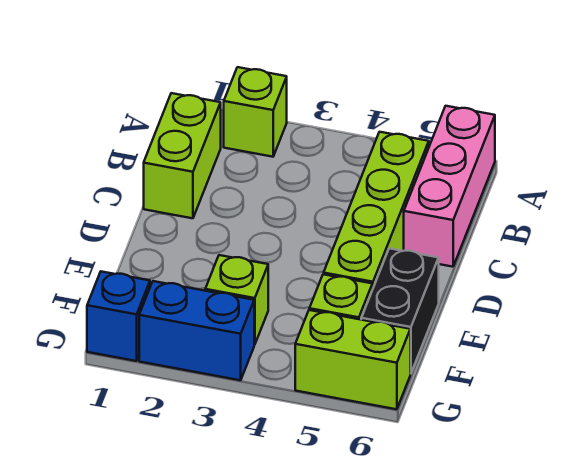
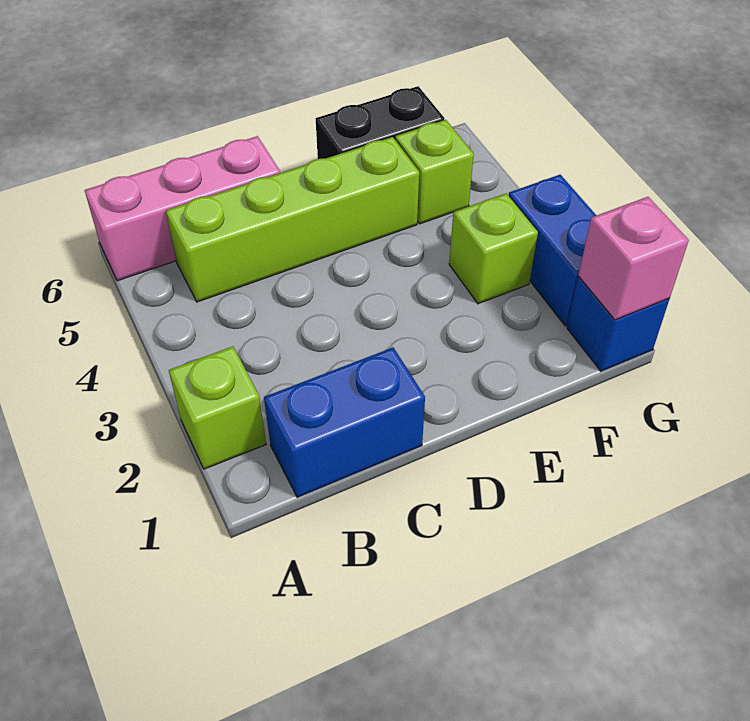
lime brick B1:C1 level 1 -> blue brick B1:C1 level 1
none -> pink brick G1 level 2
lime brick G5:G6 level 1 -> none

